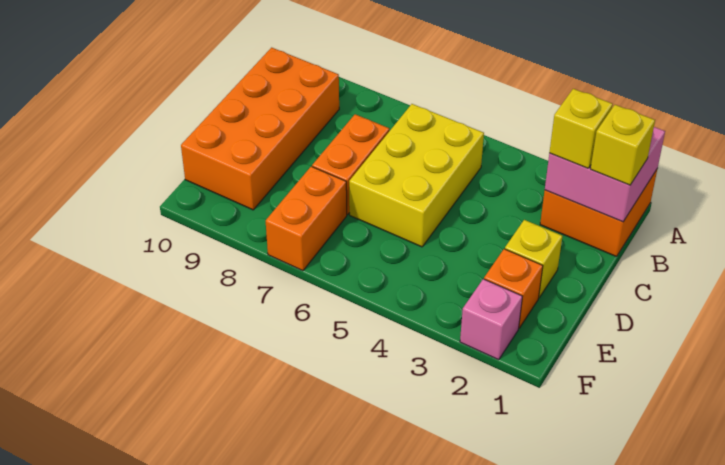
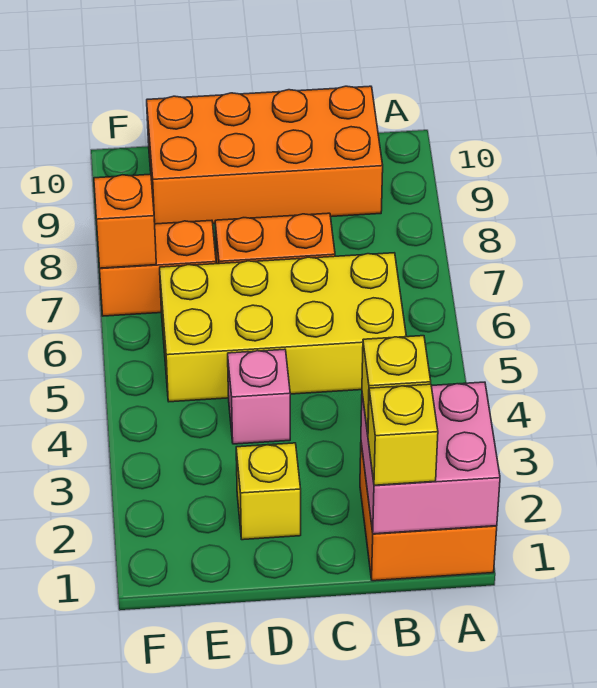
yellow brick B5:D6 level 1 -> yellow brick B5:E6 level 1
orange brick E2 level 1 -> orange brick F7 level 2
pink brick F2 level 1 -> pink brick D4 level 1

